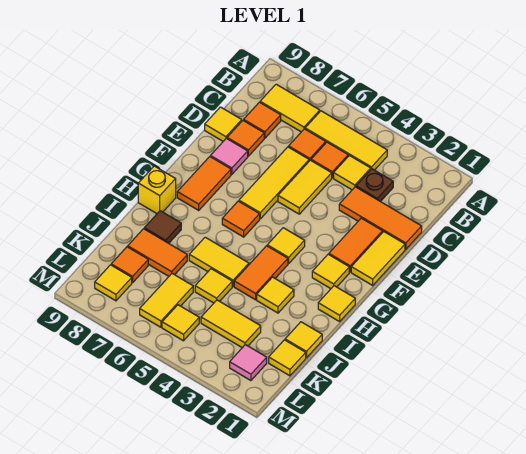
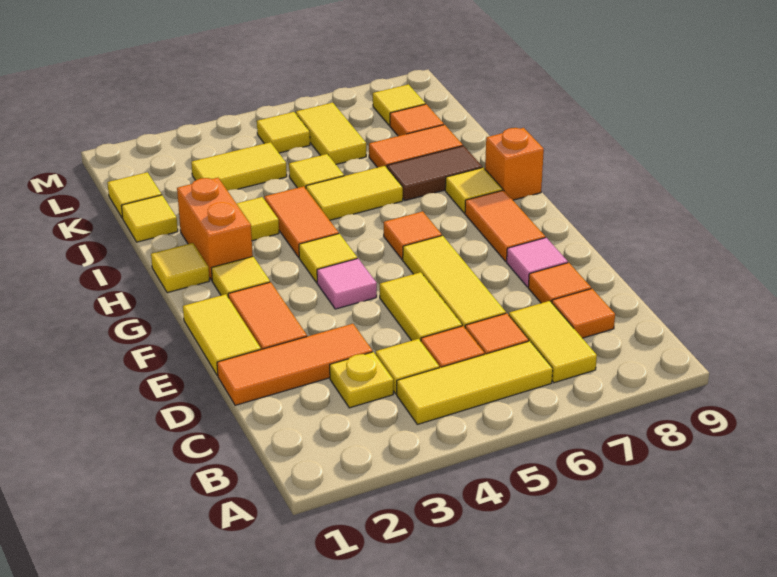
yellow tile B7:B8 level 1 -> yellow tile B7:C7 level 1
brown plate C3 level 1 -> yellow plate C3 level 1
yellow tile D9 level 1 -> yellow tile H8 level 1
none -> orange brick H2:I2 level 1
yellow brick H9 level 1 -> orange brick H9 level 1
brown tile I8 level 1 -> brown tile I7:I8 level 1
pink tile L2 level 1 -> pink tile F4 level 1

